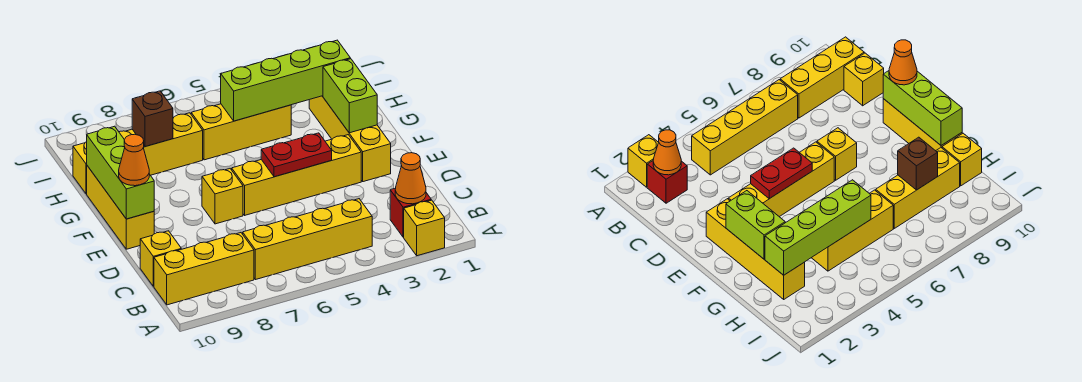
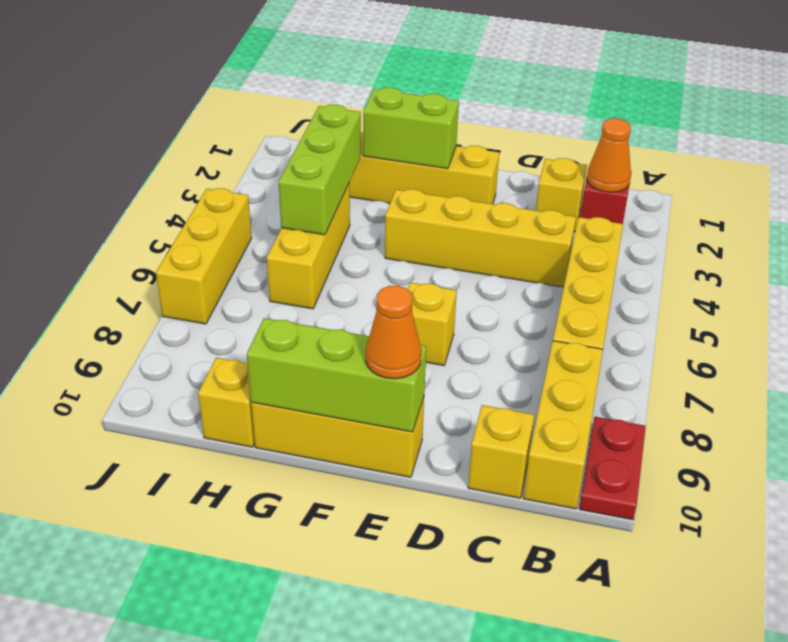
yellow brick A2 level 1 -> yellow brick C2 level 1
yellow brick E3:E6 level 1 -> yellow brick C4:F4 level 1
red plate E4:E5 level 2 -> red plate A9:A10 level 1
lime brick H2:H5 level 2 -> lime brick H3:H5 level 2
yellow brick H7:H9 level 1 -> yellow brick J5:J7 level 1
brown brick H8 level 2 -> none

